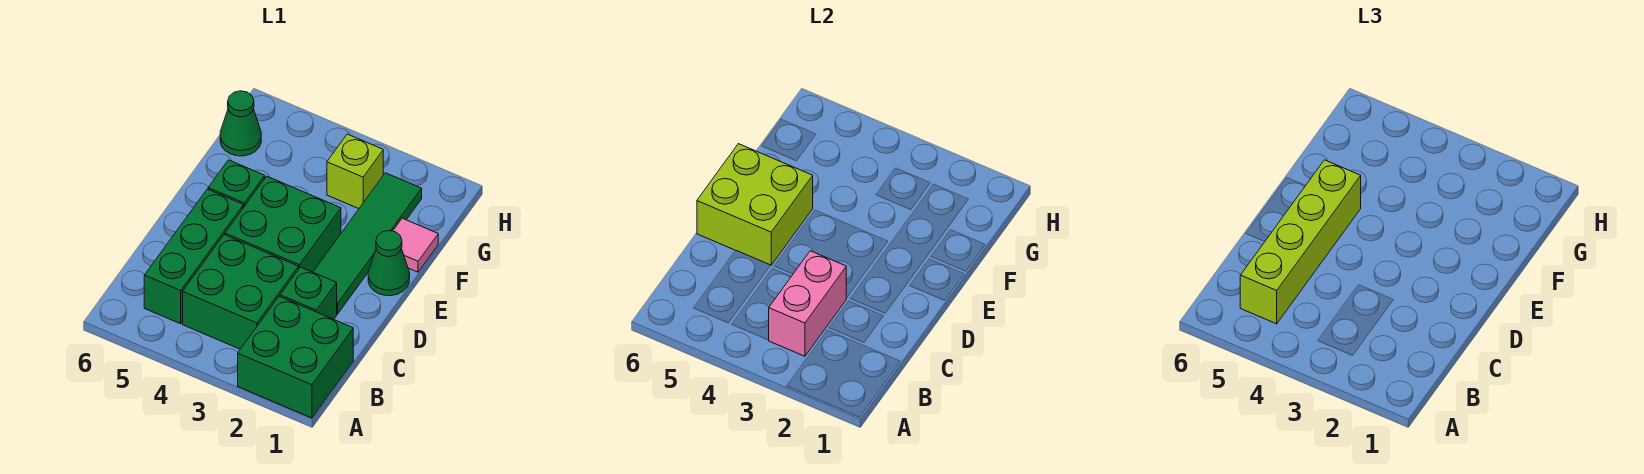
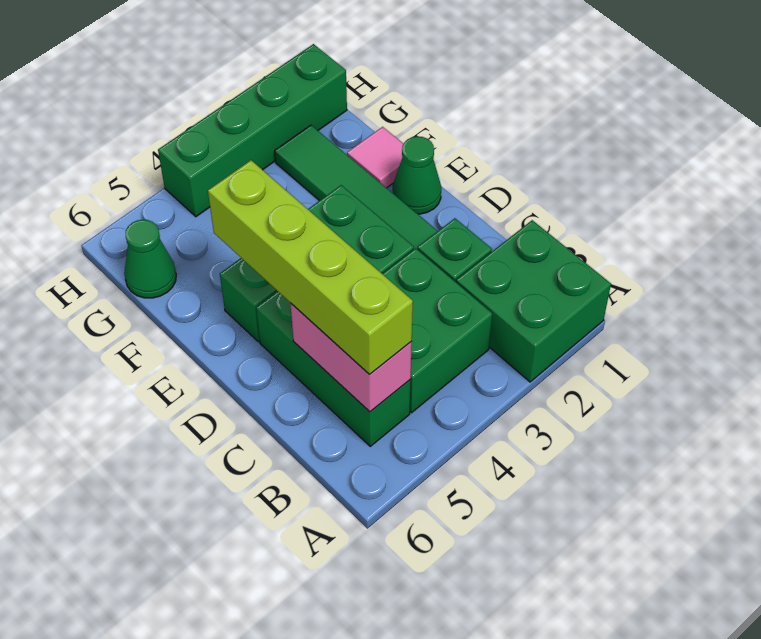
pink brick B3:C3 level 2 -> pink brick B5:C5 level 2
lime brick D5:E6 level 2 -> none
lime brick G3 level 1 -> none
none -> green brick H1:H4 level 1

